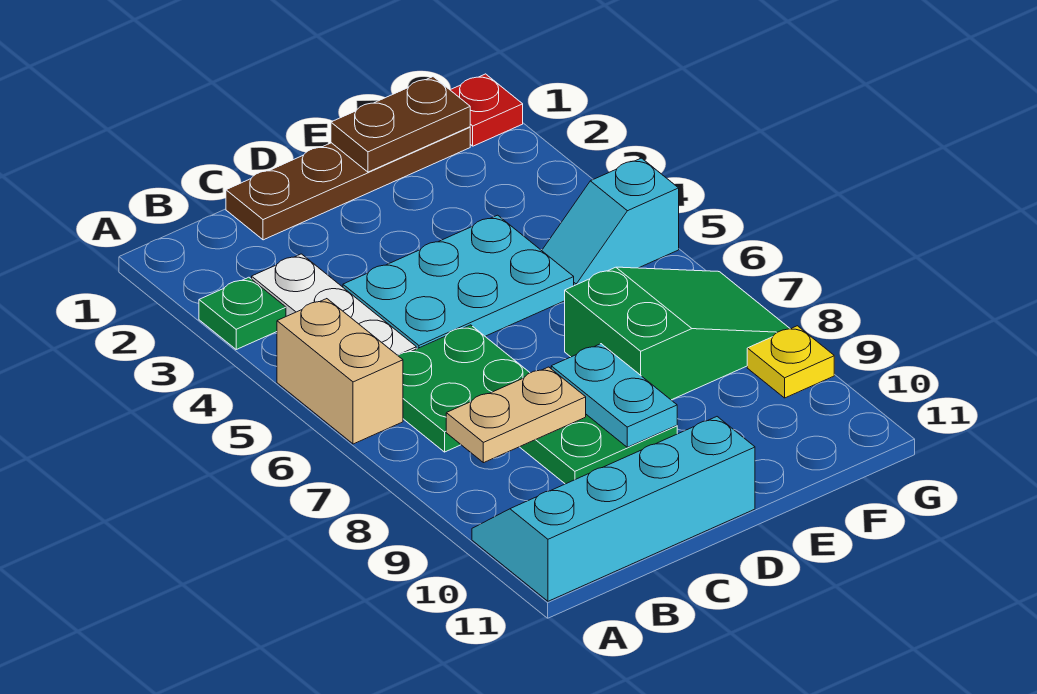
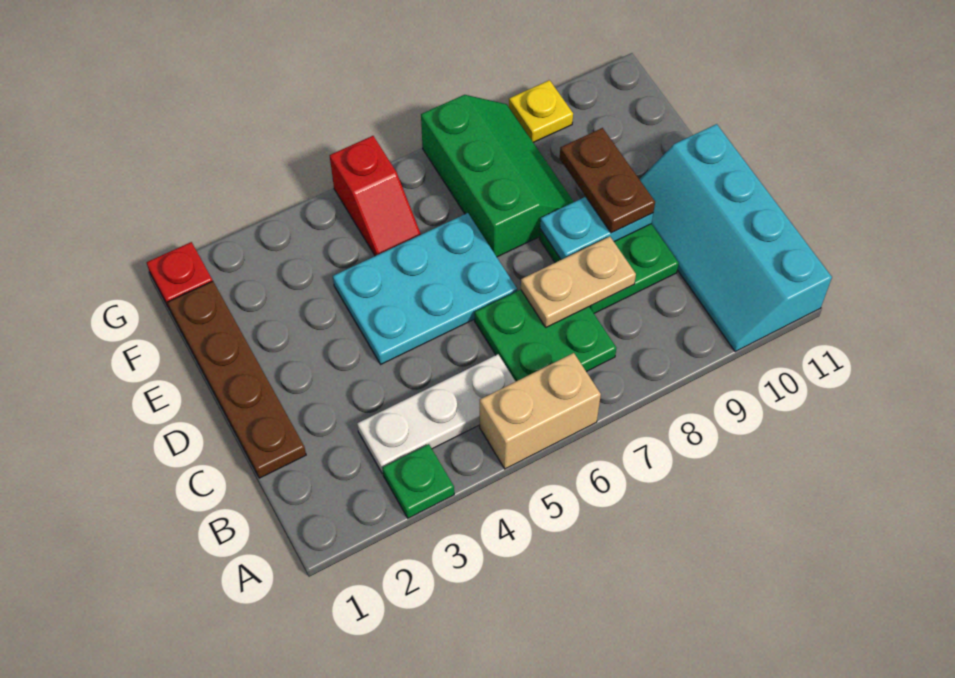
tan plate B8:C8 level 2 -> tan plate C7:C8 level 2
cyan plate C4:E5 level 1 -> cyan plate D4:E6 level 1
brown plate E1:F1 level 2 -> brown plate D9:E9 level 3
green slope E7:G8 level 1 top E -> green slope E7:G8 level 1 top 7
cyan slope F5:G5 level 1 top G -> red slope F5:G5 level 1 top G

